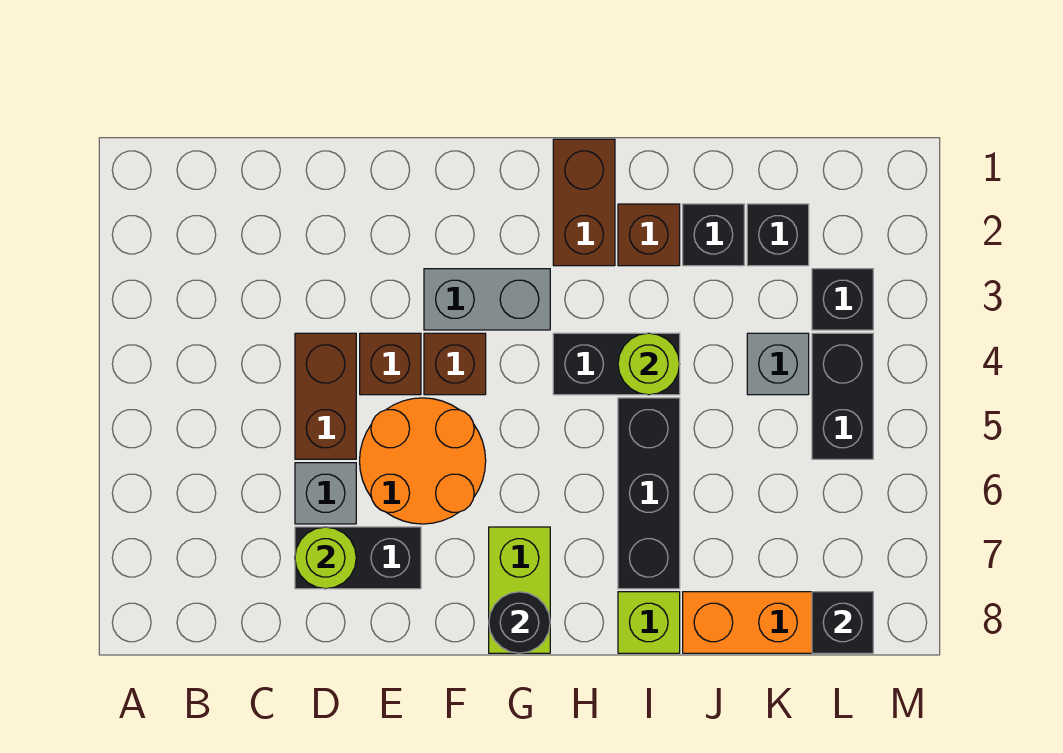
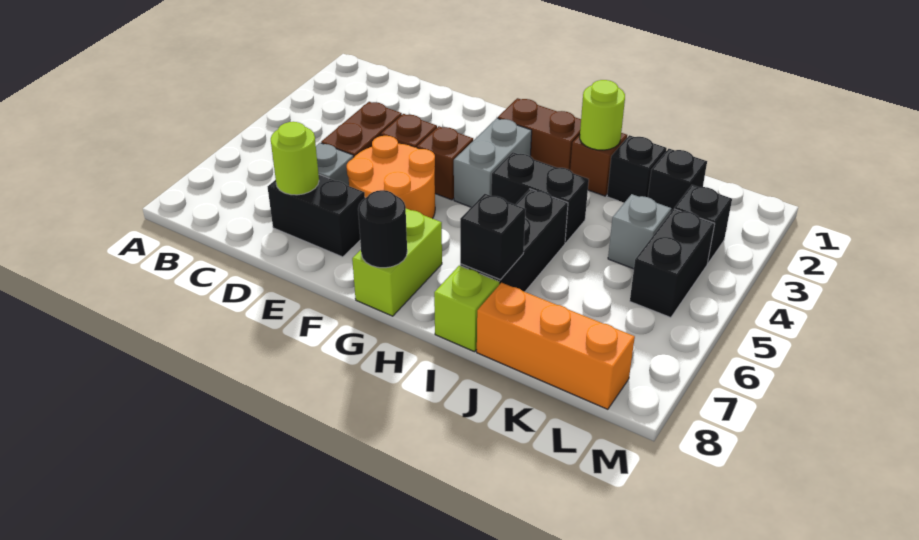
grey brick F3:G3 level 1 -> grey brick G3:G4 level 1
brown brick H1:H2 level 1 -> brown brick G2:H2 level 1
lime round brick I4 level 2 -> lime round brick I2 level 2
black brick L8 level 2 -> black brick I7 level 2

